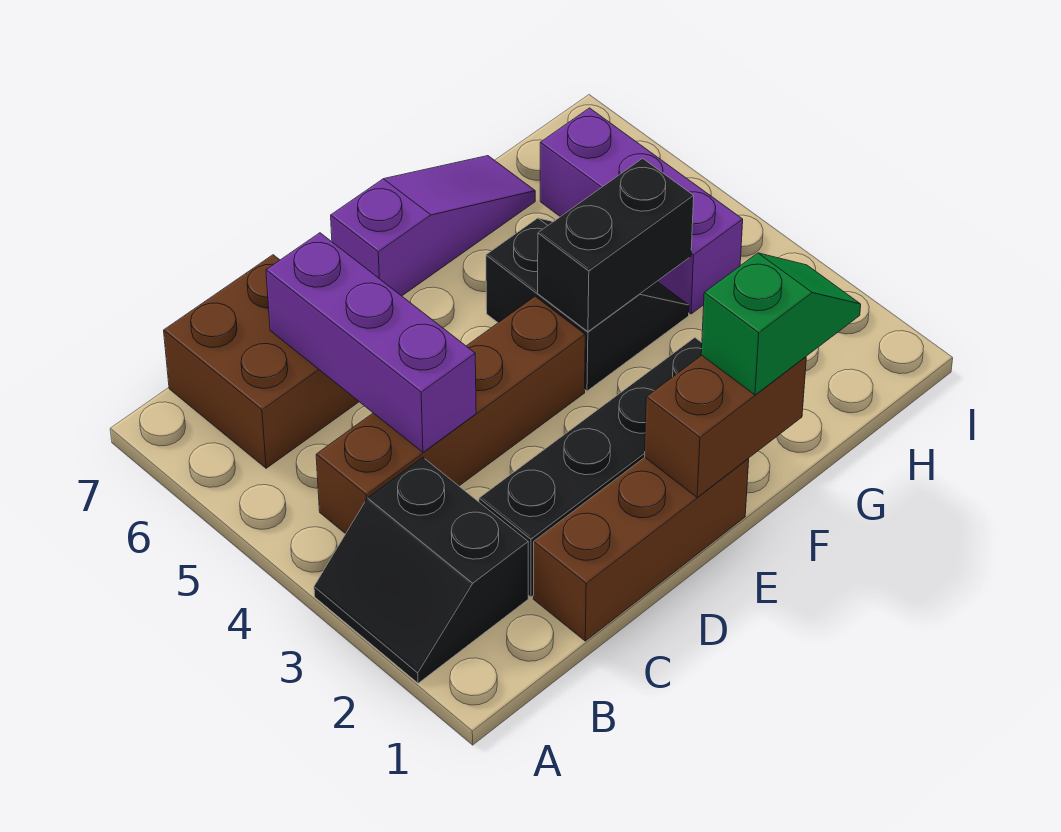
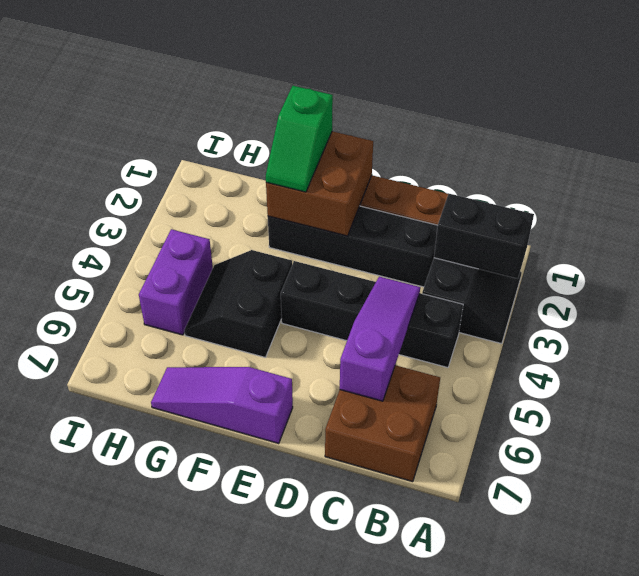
brown brick B4:E4 level 1 -> black brick B4:E4 level 1
purple brick C4:C6 level 2 -> purple slope C4:C6 level 2 top 6
brown brick E1:F1 level 2 -> brown brick E1:F2 level 2
green slope F1:G1 level 3 top F -> green slope F1:F2 level 3 top 1
black brick F4:G4 level 2 -> black brick A2:B2 level 2
purple brick H4:H6 level 1 -> purple brick H4:H5 level 1

